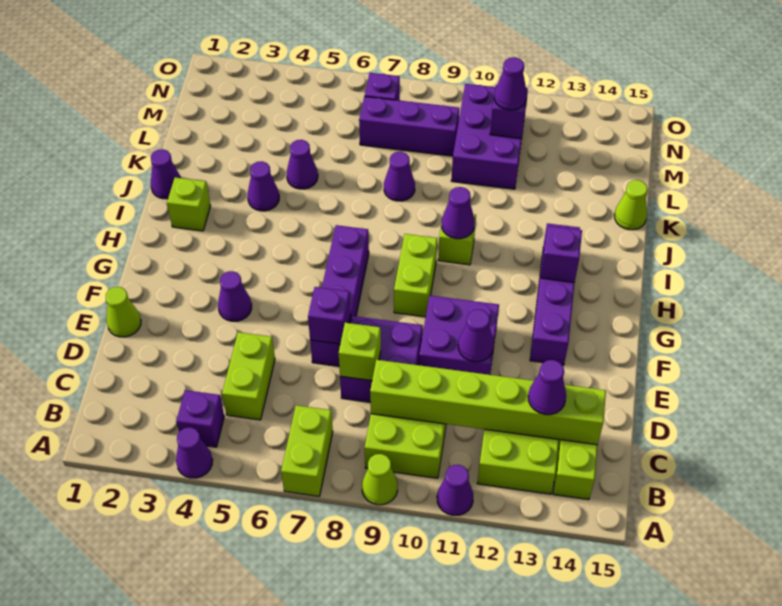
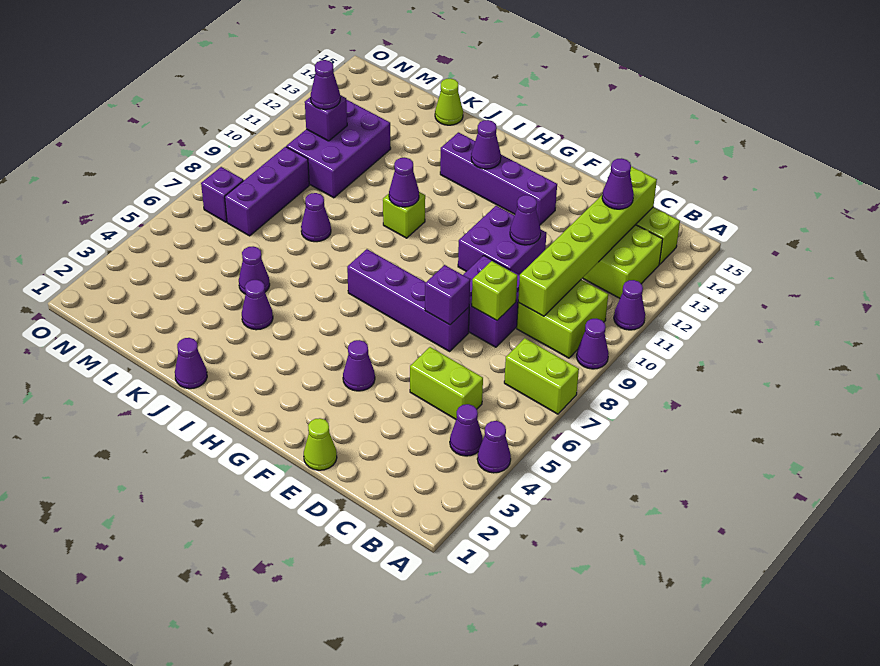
lime cone A9 level 1 -> purple cone A9 level 1
purple brick B4 level 1 -> purple cone B4 level 1
lime brick G9:H9 level 1 -> none
purple brick H13 level 2 -> purple cone H13 level 2
lime brick I2 level 1 -> none
purple brick L10:N11 level 1 -> purple brick L10:M12 level 1

